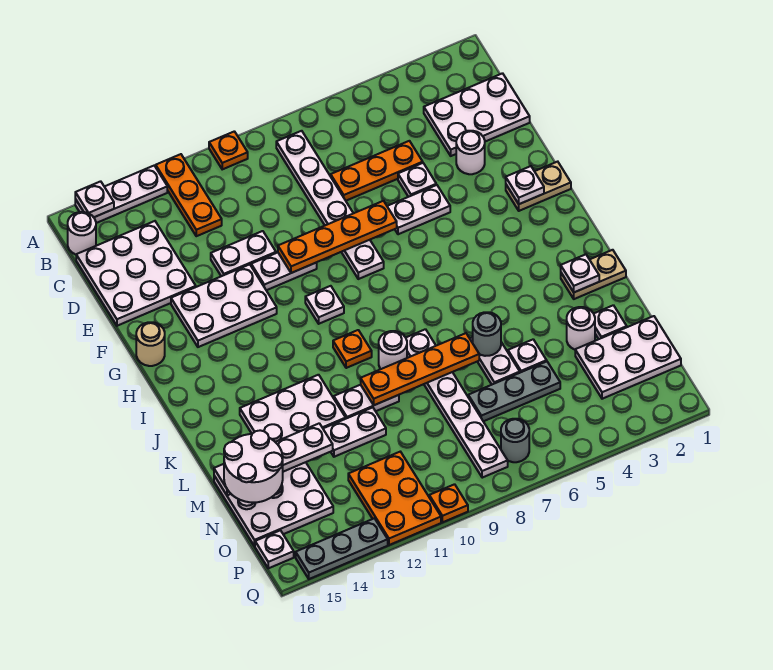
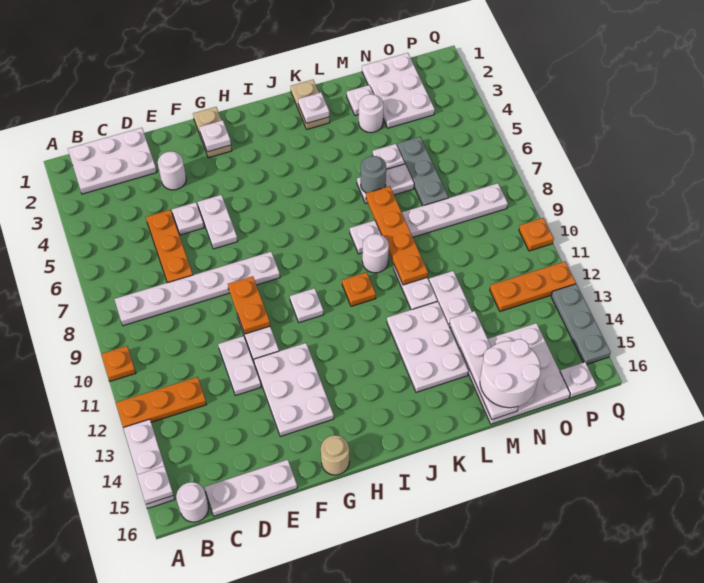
white plate C1:D3 level 1 -> white plate B1:D2 level 1
white plate C14:E16 level 1 -> white plate C16:E16 level 1
orange plate F7:F10 level 2 -> orange plate F9:F10 level 2
orange plate O11:Q12 level 1 -> orange plate O12:Q12 level 1
grey round brick P7 level 1 -> none

